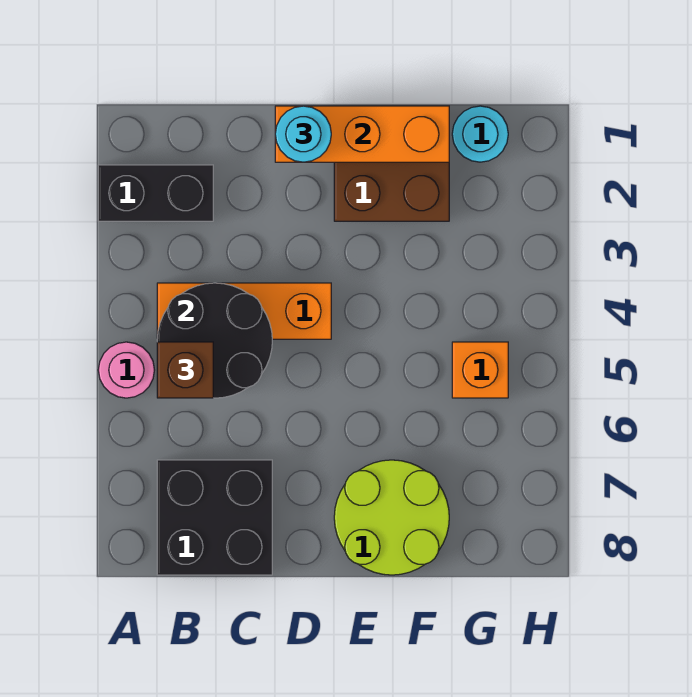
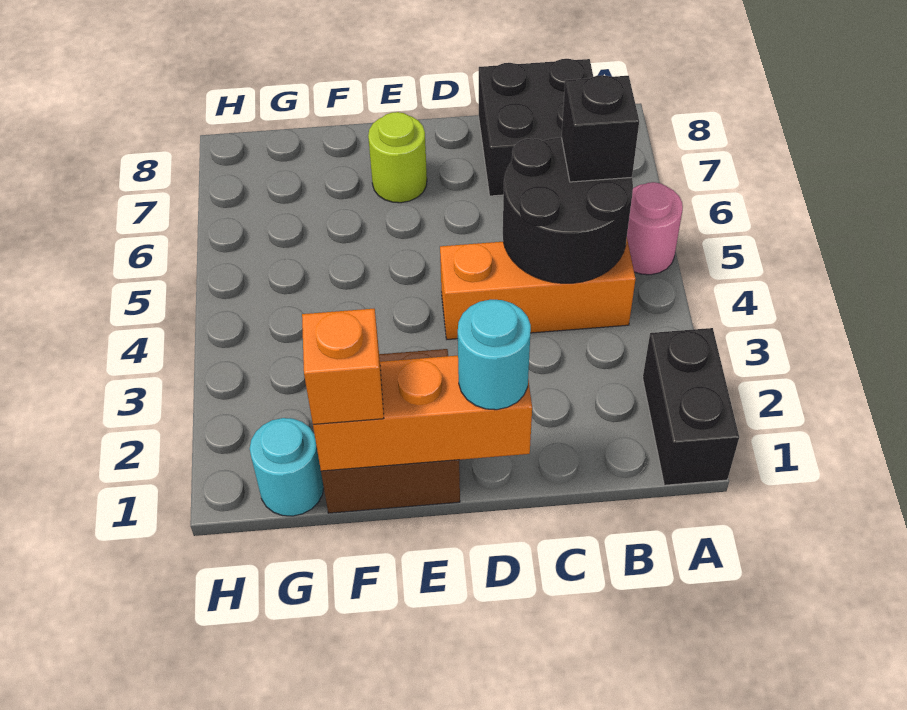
black brick A2:B2 level 1 -> black brick A1:A2 level 1
brown brick B5 level 3 -> black brick B5 level 3
lime round brick E7:F8 level 1 -> lime round brick E7 level 1
orange brick G5 level 1 -> orange brick F1 level 3

